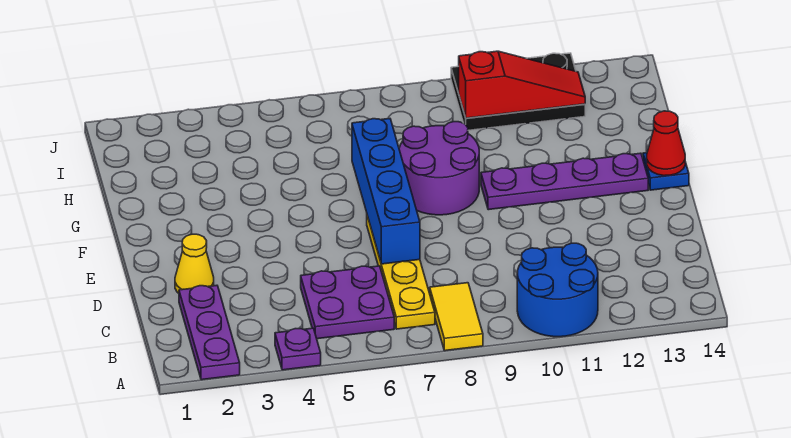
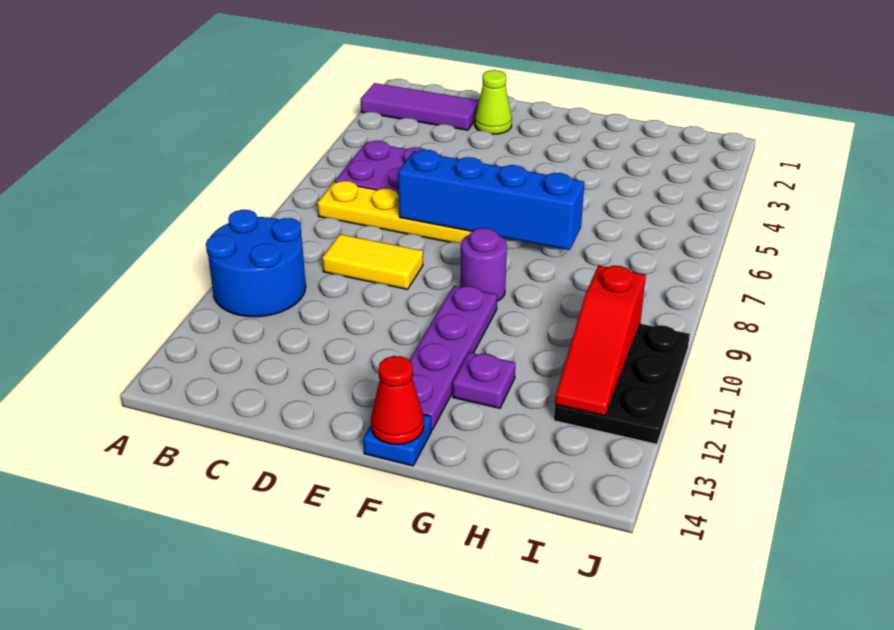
purple plate A2:C2 level 1 -> purple tile A2:C2 level 1
purple plate A4 level 1 -> purple plate G12 level 1
yellow tile A8:B8 level 1 -> yellow tile C9:D9 level 1
yellow cone D2 level 1 -> lime cone D2 level 1
purple round brick F8:G9 level 1 -> purple round brick F9 level 1

